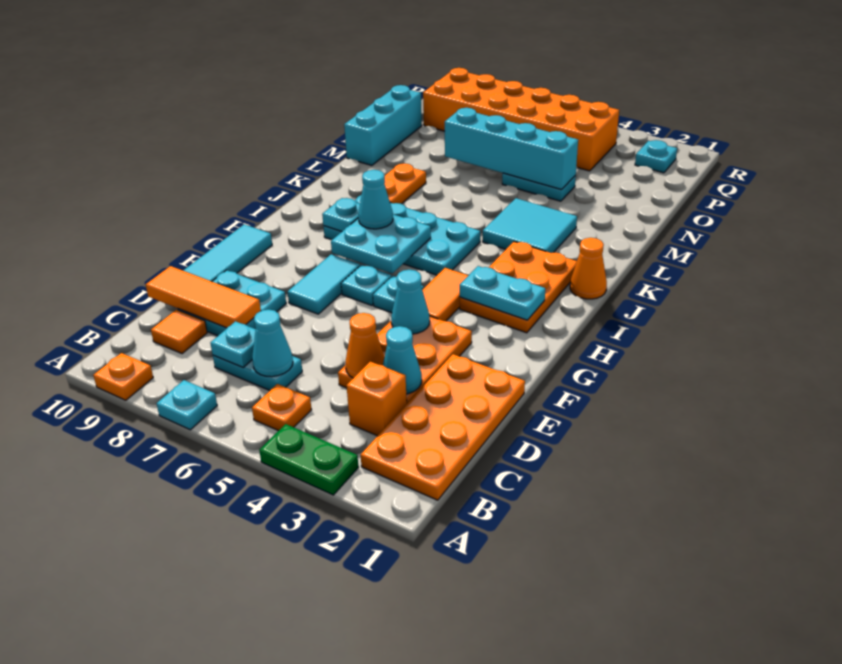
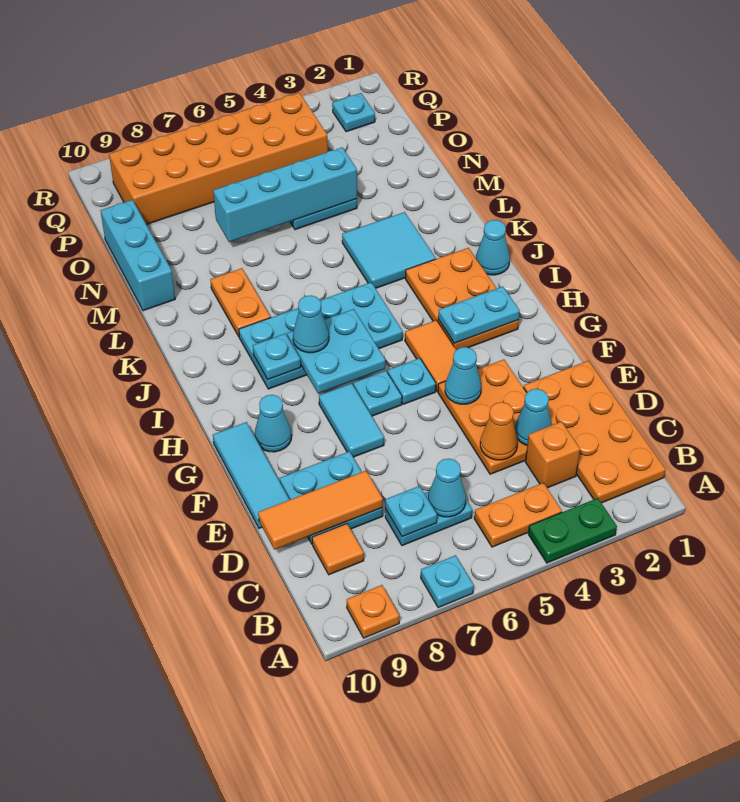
orange plate B5 level 1 -> orange plate B4:B5 level 1
none -> cyan cone G9 level 1
orange cone J1 level 1 -> cyan cone J1 level 1

